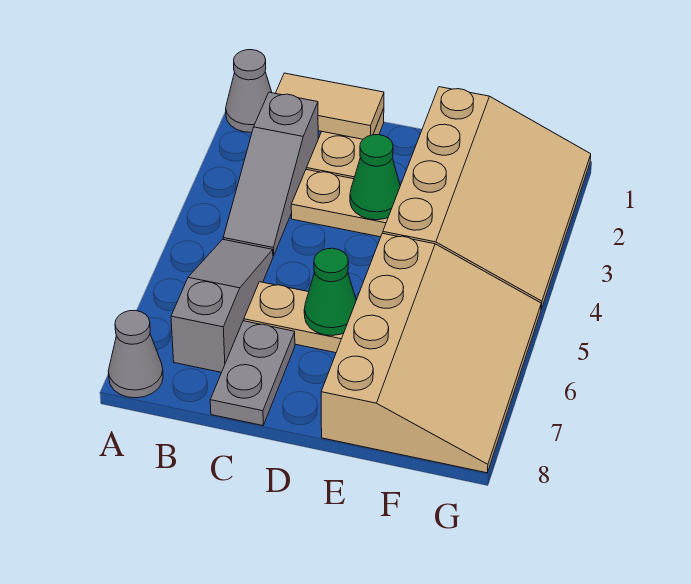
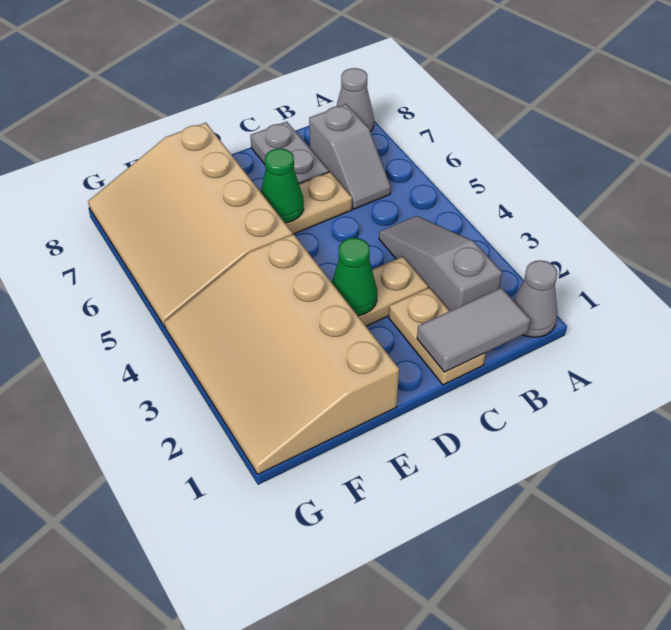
tan tile B1:C1 level 2 -> grey tile B1:C1 level 2
grey slope B5:B7 level 1 top 7 -> grey slope B6:B7 level 1 top 7

